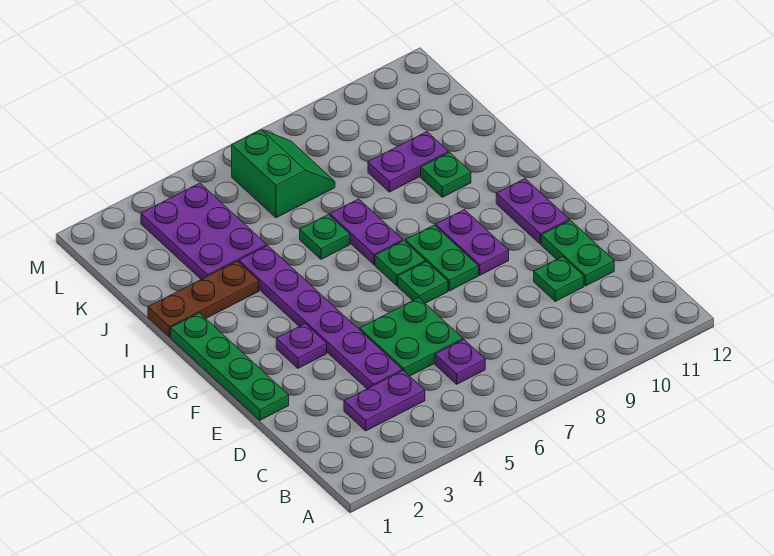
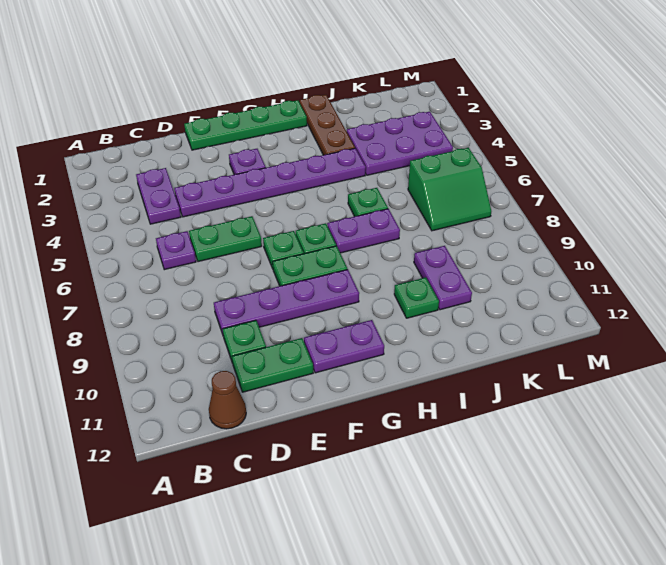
none -> brown cone C12 level 1
green plate D5:E6 level 1 -> green plate D6:E6 level 1
purple plate F9:G9 level 1 -> purple plate D9:G9 level 1

